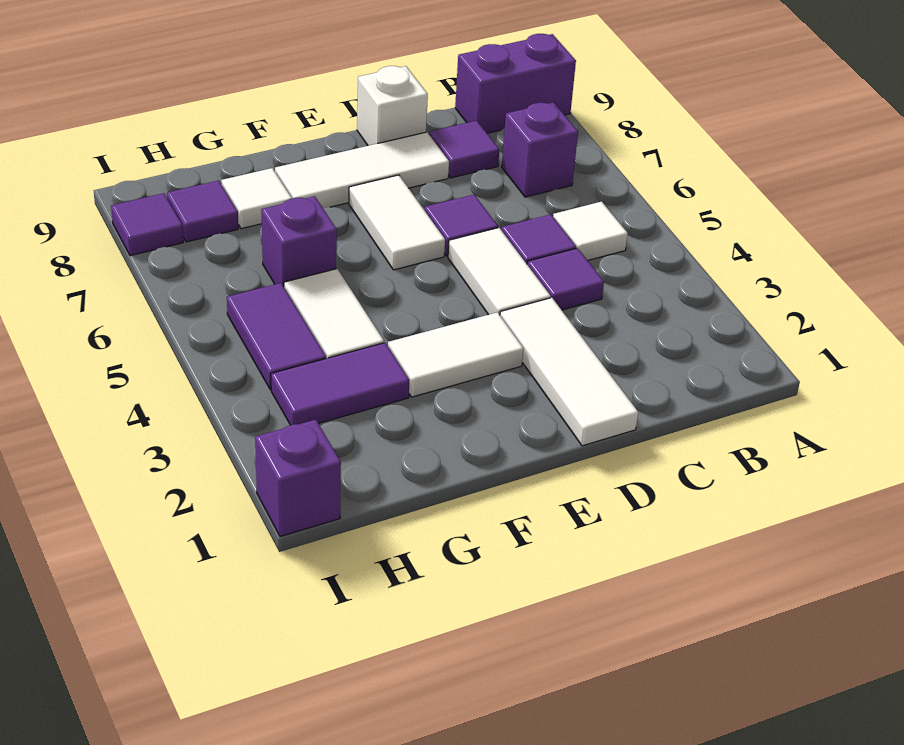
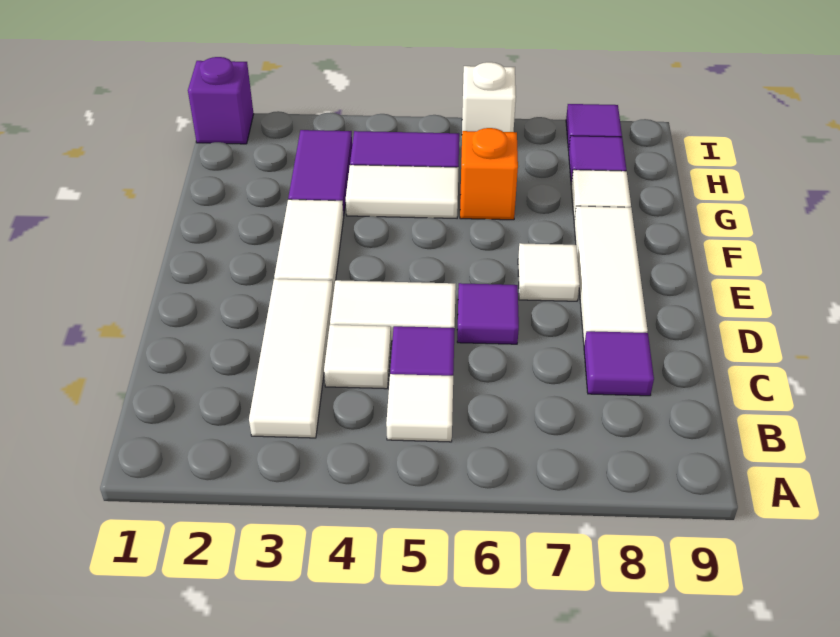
purple brick A9:B9 level 1 -> none
purple brick B7 level 1 -> none
purple tile C4 level 1 -> white tile C4 level 1
white tile D1:D3 level 1 -> white tile B3:D3 level 1
white brick D9 level 1 -> white brick I6 level 1
white tile E6:E7 level 1 -> white tile E7 level 1
purple brick G6 level 1 -> orange brick G6 level 1

